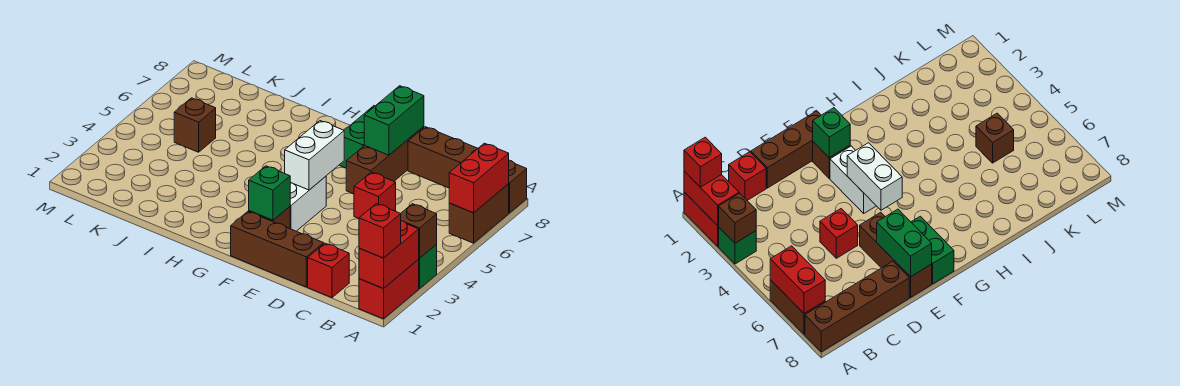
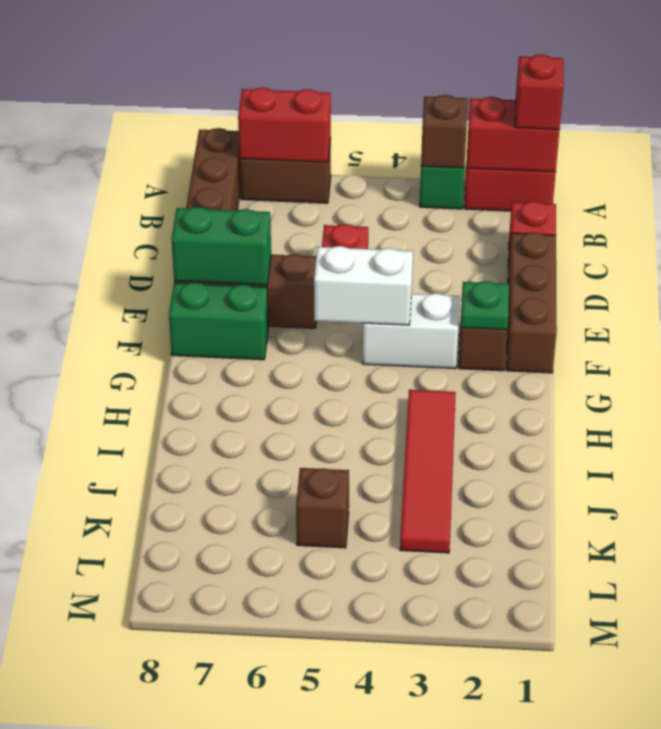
green brick F2 level 2 -> green plate F2 level 2
none -> red tile H3:K3 level 1

